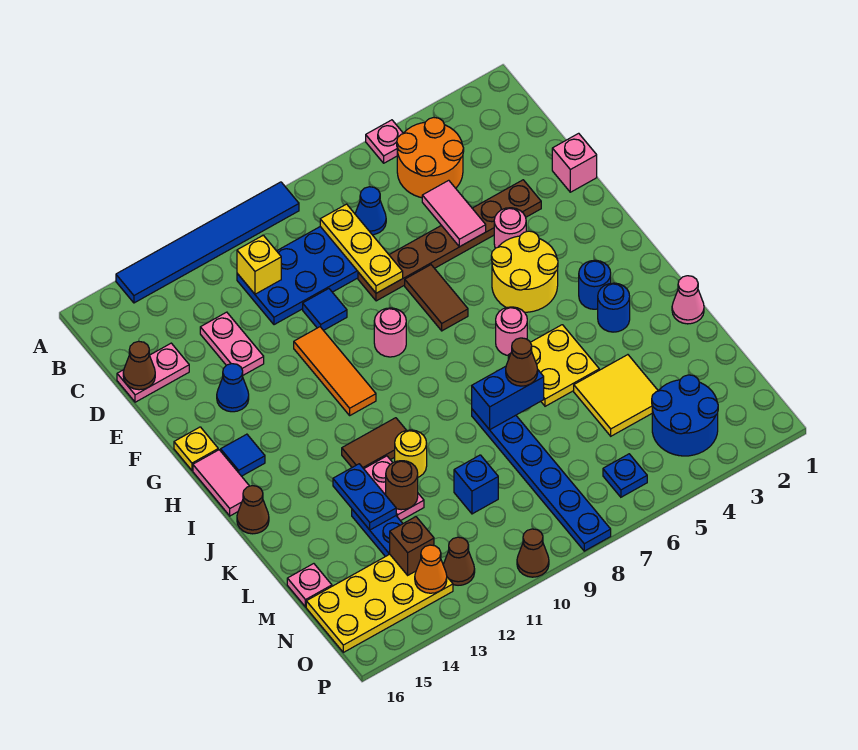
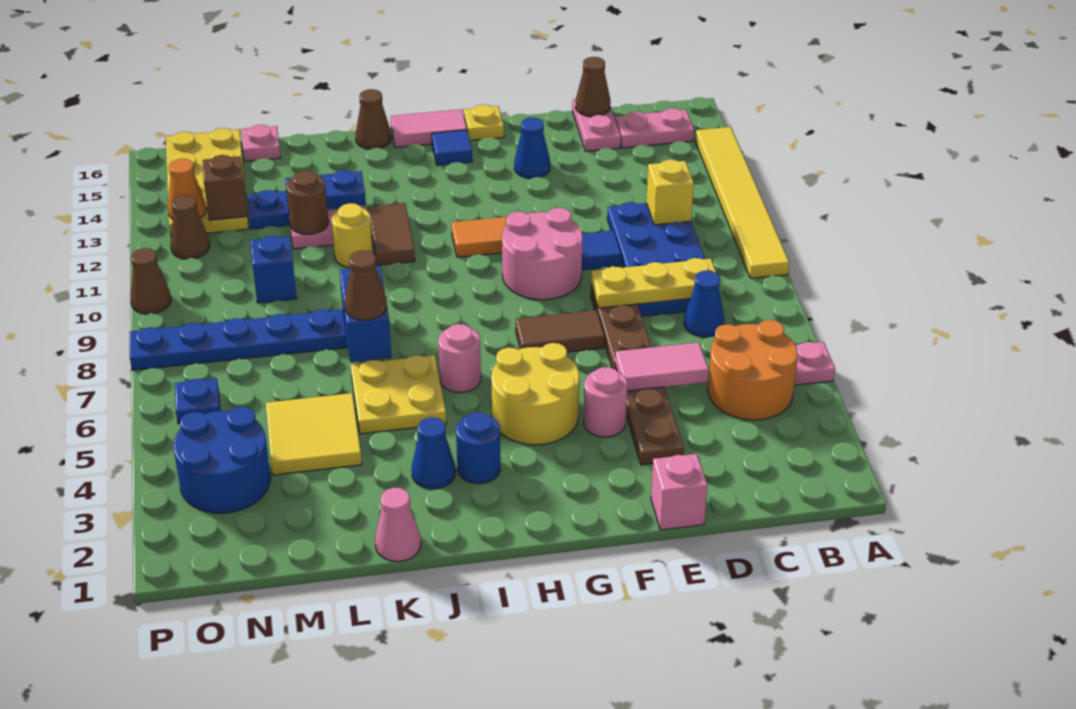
blue tile A9:A14 level 1 -> yellow tile A9:A14 level 1
pink plate D13:E13 level 1 -> pink plate B15:C15 level 1
pink round brick G9 level 1 -> pink round brick F9:G10 level 1
blue round brick J3 level 1 -> blue cone J3 level 1

